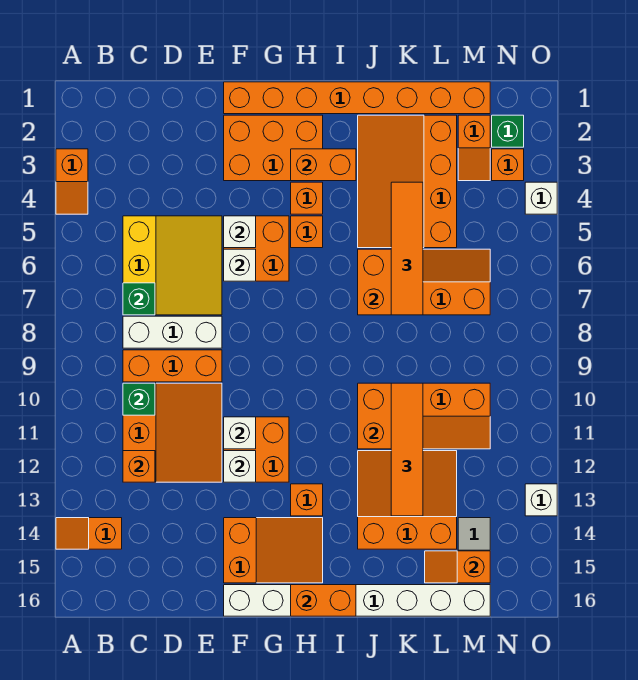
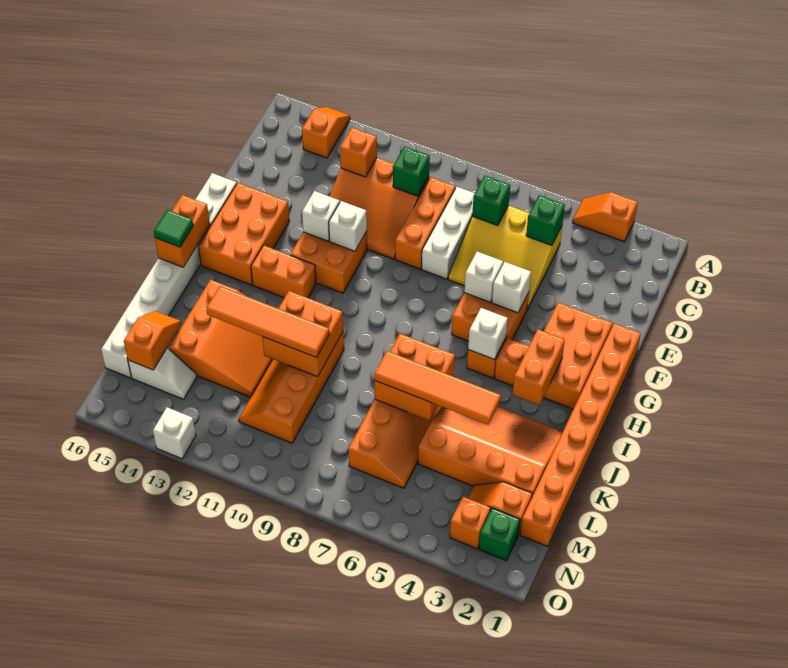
none -> green brick C5 level 2
orange slope F14:H15 level 1 top F -> orange brick F14:H15 level 1
orange brick H13 level 1 -> orange brick H12:H13 level 1
none -> green tile I16 level 3
white brick O4 level 1 -> white brick H5 level 2

